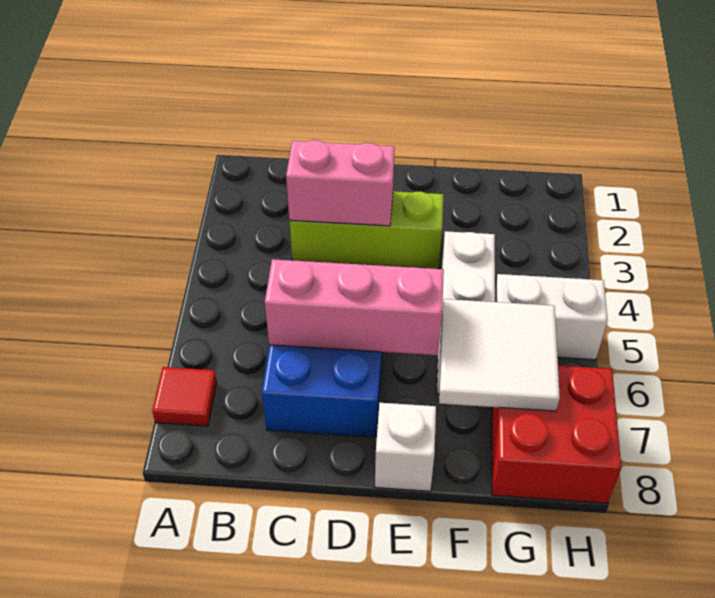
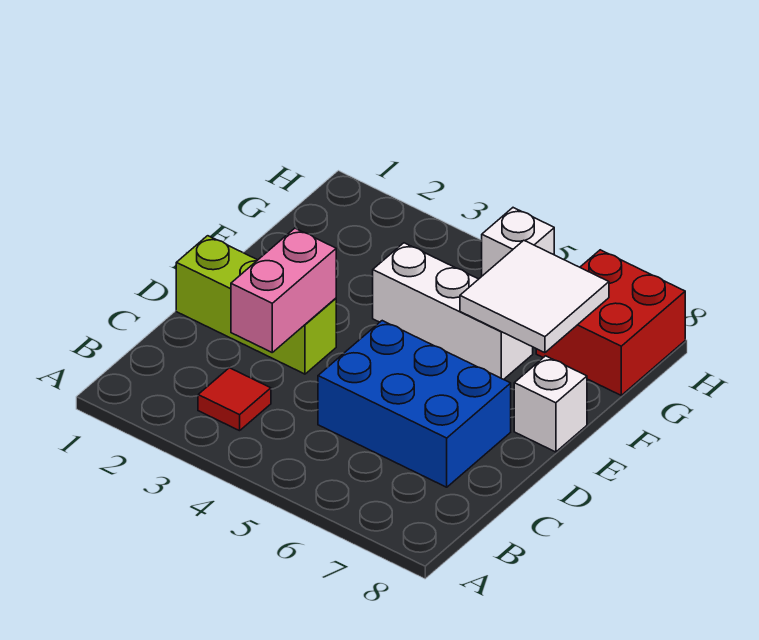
red tile A7 level 1 -> red tile B3 level 1
lime brick C3:E3 level 1 -> lime brick D1:D3 level 1
pink brick C6:E6 level 2 -> none
white brick G5:H5 level 1 -> white brick H5 level 1

